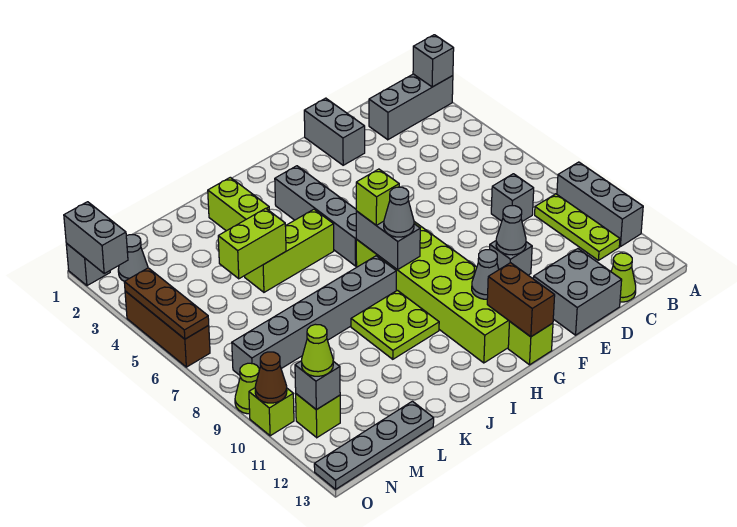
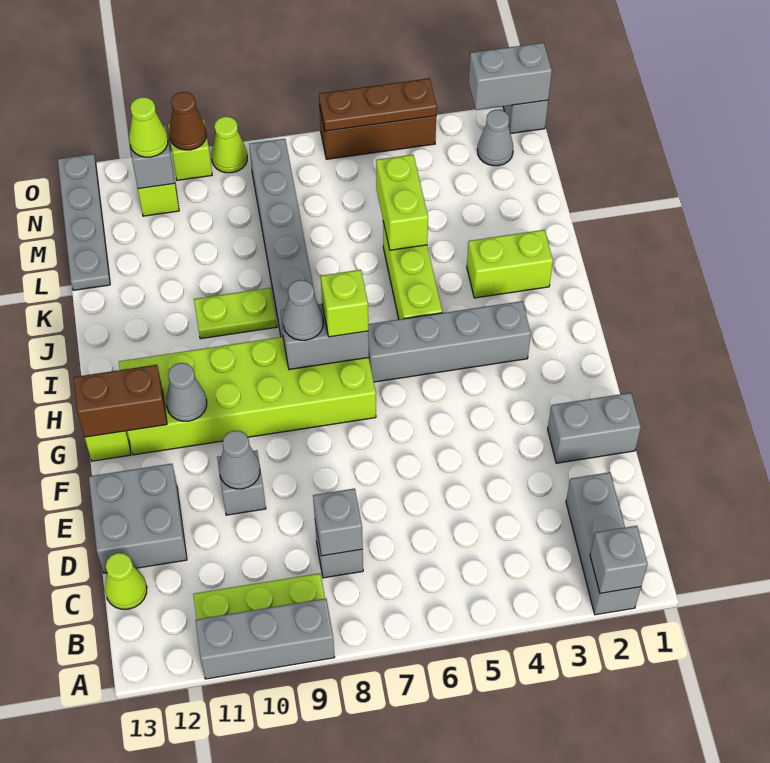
none -> grey brick C8 level 2
lime plate I9:J10 level 1 -> lime plate J9:J10 level 1

